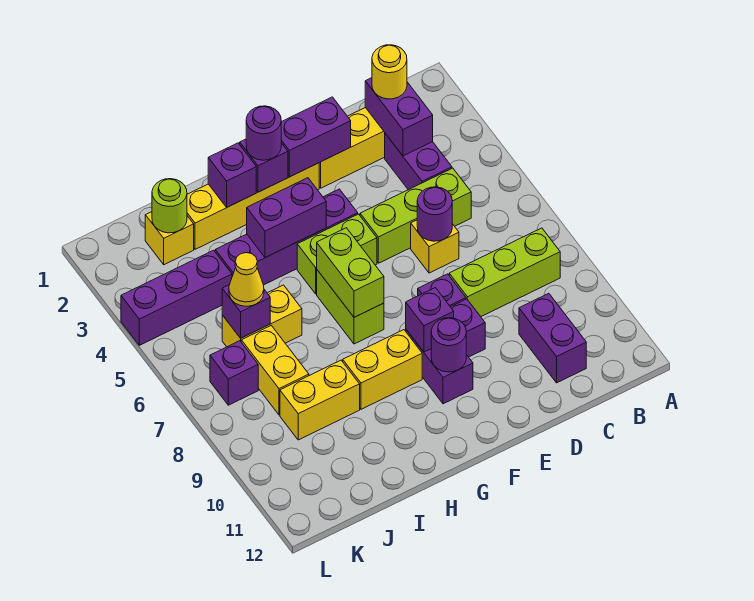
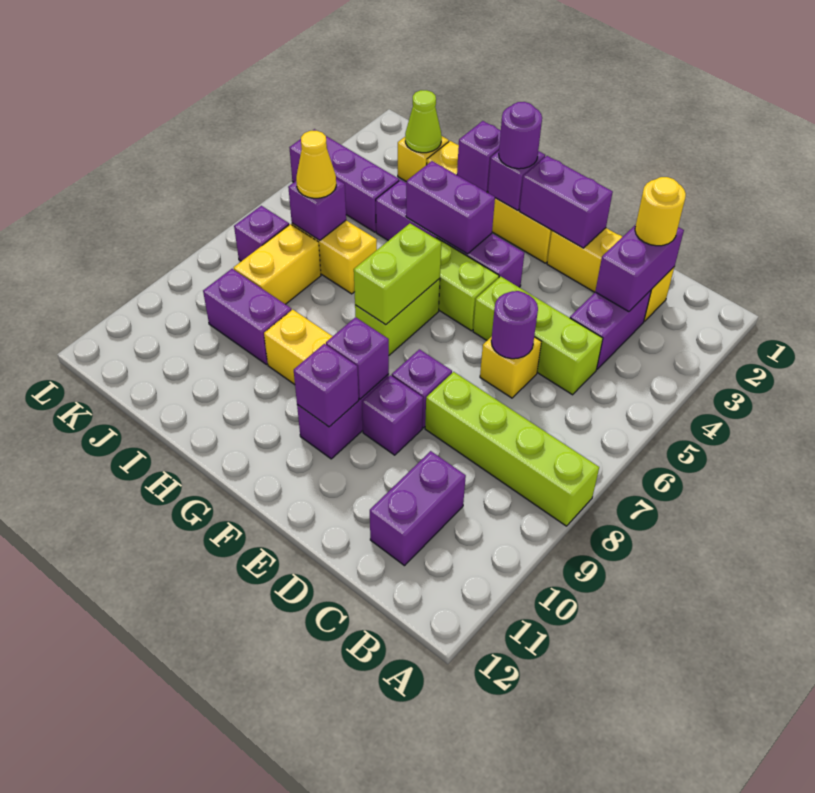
lime brick B8:D8 level 1 -> lime brick A8:D8 level 1
purple round brick F10 level 2 -> purple brick F10 level 2
yellow brick I9:J9 level 1 -> purple brick I9:J9 level 1
lime round brick J2 level 2 -> lime cone J2 level 2

